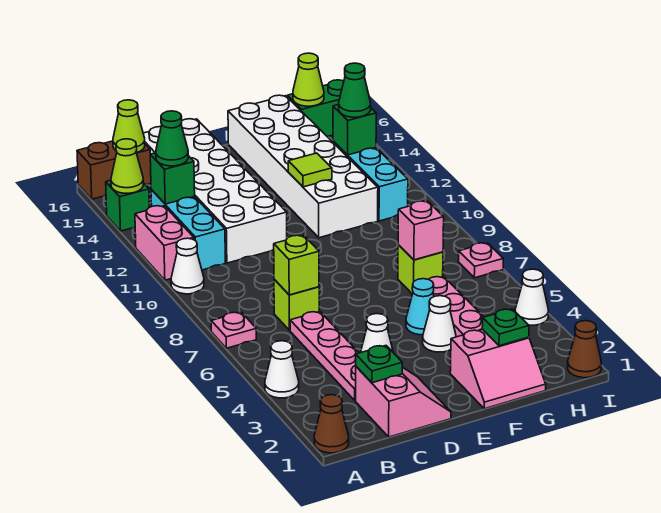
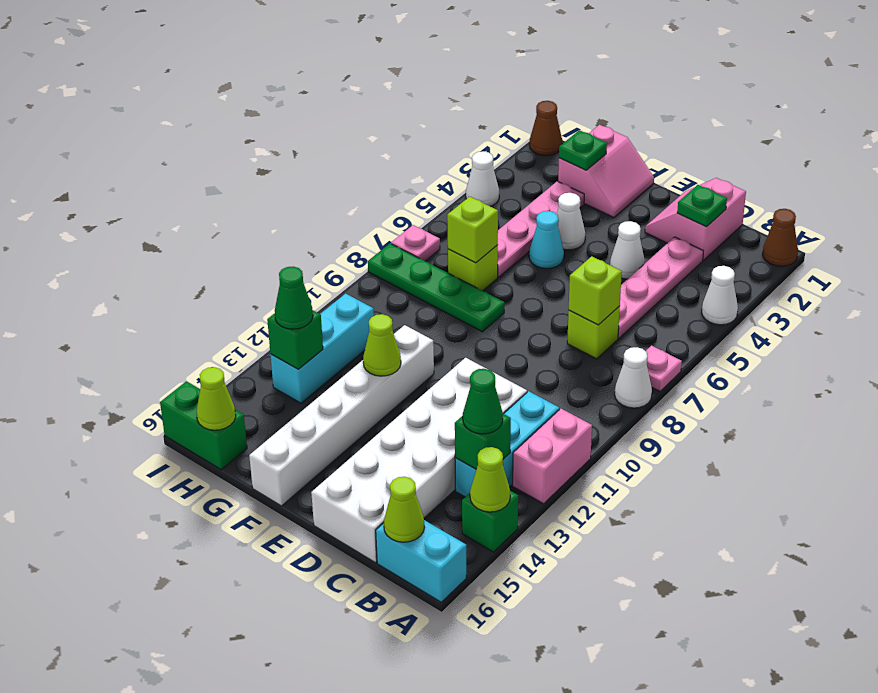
white cone A10 level 1 -> white cone A8 level 1
brown brick A16:B16 level 1 -> cyan brick A16:B16 level 1
pink slope F1:G2 level 1 top 2 -> pink slope F1:G2 level 1 top G
none -> green plate F8:I8 level 1
white brick F11:G16 level 1 -> white brick F11:F16 level 1
lime tile F12 level 2 -> lime cone F12 level 2
pink brick G7 level 2 -> lime brick G7 level 2

